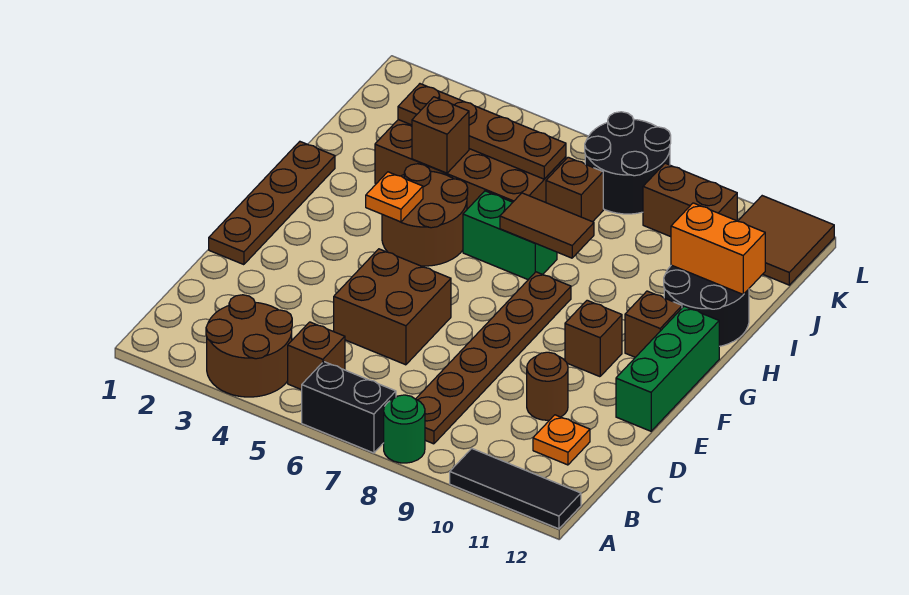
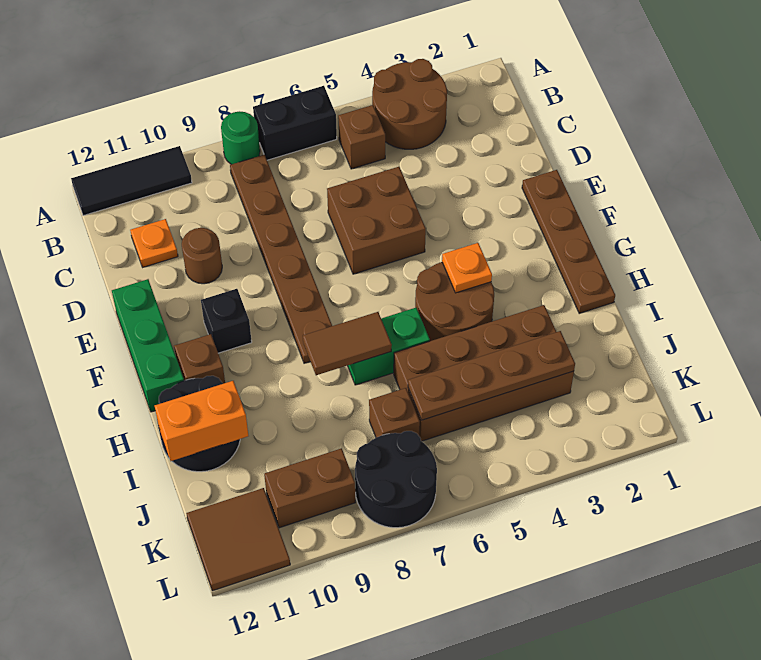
brown brick F10 level 1 -> black brick F10 level 1
brown brick I4 level 2 -> none

